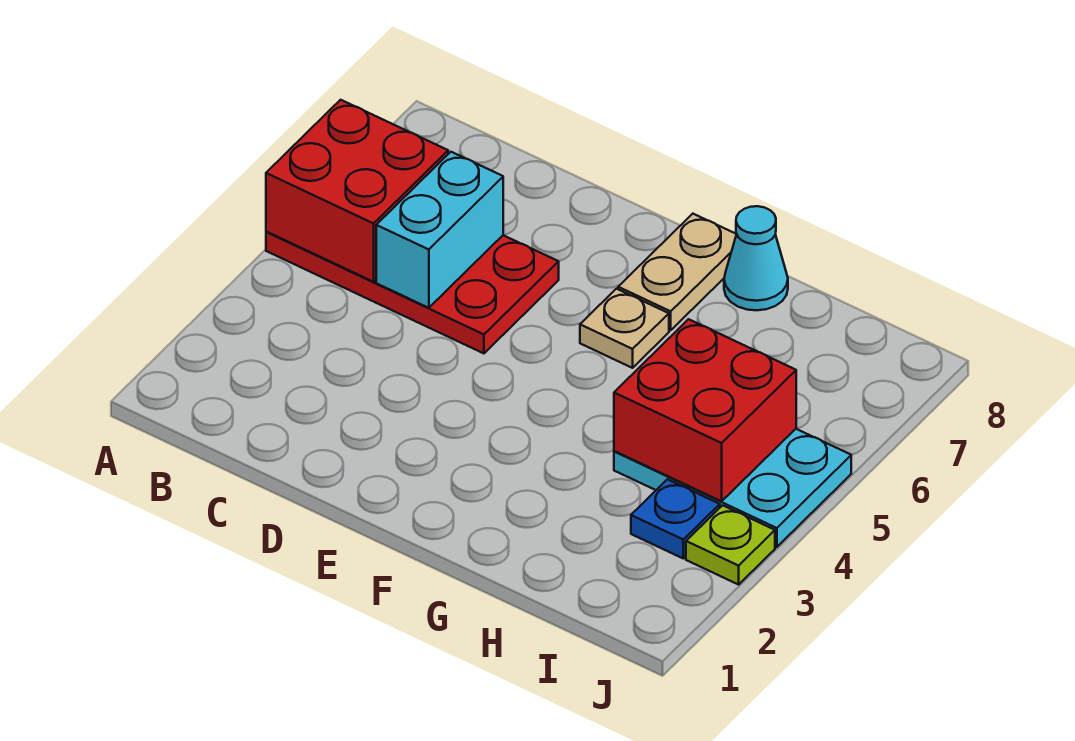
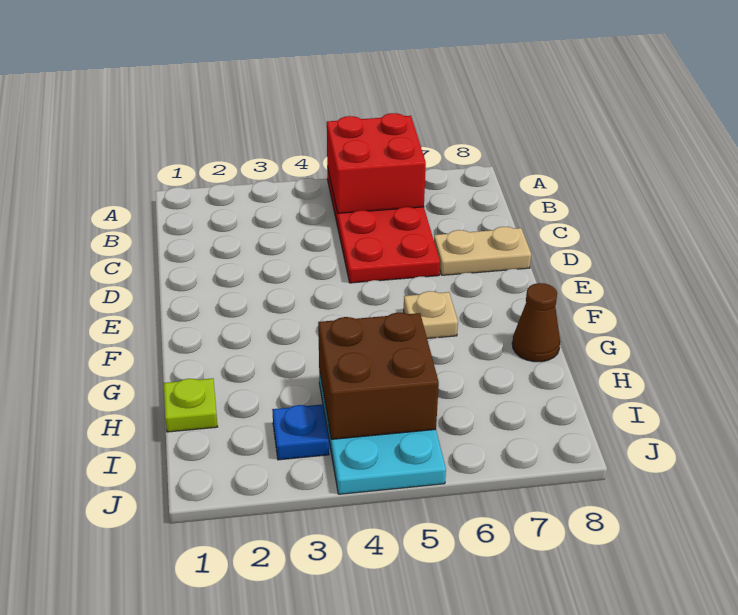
cyan brick C5:C6 level 2 -> none
tan plate F7:F8 level 1 -> tan plate D7:D8 level 1
cyan cone G8 level 1 -> brown cone G8 level 1
red brick H4:I5 level 2 -> brown brick H4:I5 level 2
lime plate J3 level 1 -> lime plate H1 level 1

